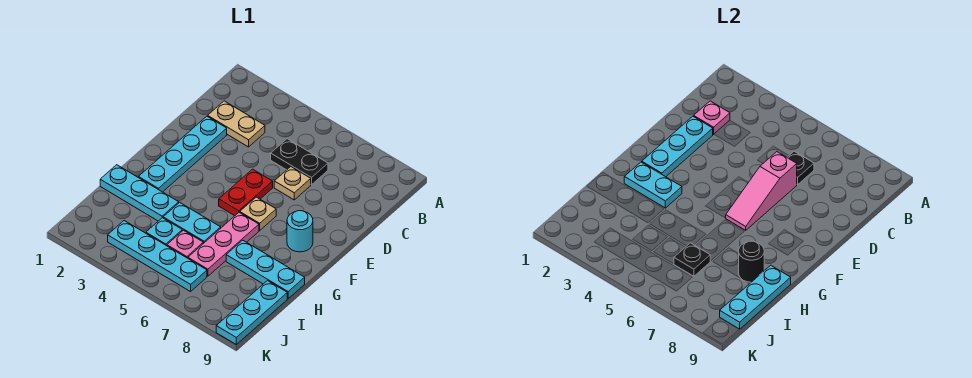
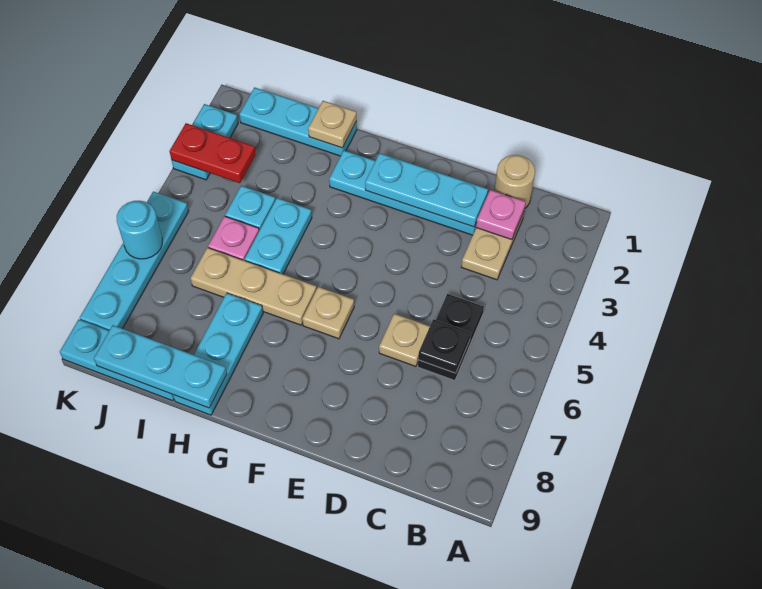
none -> tan round brick C1 level 1
pink slope D6:F6 level 2 top D -> none
red plate E5:F5 level 1 -> red plate J3:K3 level 2
cyan round brick F8 level 1 -> cyan round brick K6 level 2
cyan plate G2:G3 level 2 -> cyan plate K2:K3 level 1
pink plate G6:I6 level 1 -> tan plate G6:I6 level 1
cyan plate H1:H3 level 1 -> cyan plate H1:J1 level 1
none -> tan plate H1 level 2
black round brick H8 level 2 -> none
black plate I6 level 2 -> none
cyan plate J3:J6 level 1 -> cyan plate K5:K8 level 1

